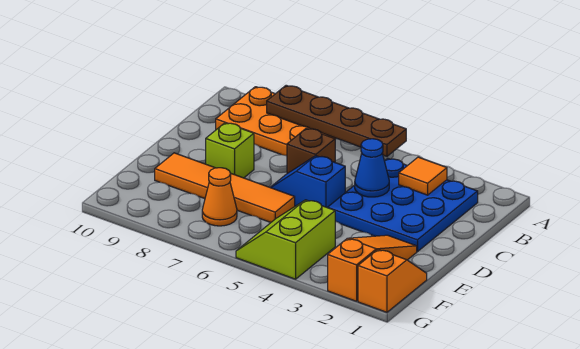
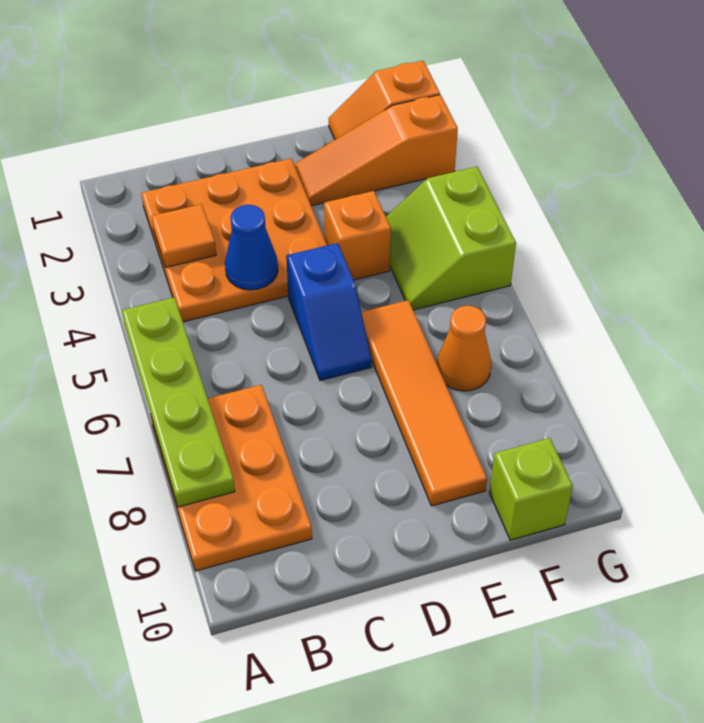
brown plate A5:A8 level 2 -> lime plate A5:A8 level 2
blue plate B2:D4 level 1 -> orange plate B2:D4 level 1
brown brick C6 level 1 -> none
lime brick D8 level 1 -> lime brick F10 level 1
none -> orange brick E4 level 1
lime slope F4:G5 level 1 top 4 -> lime slope F4:G5 level 1 top G

